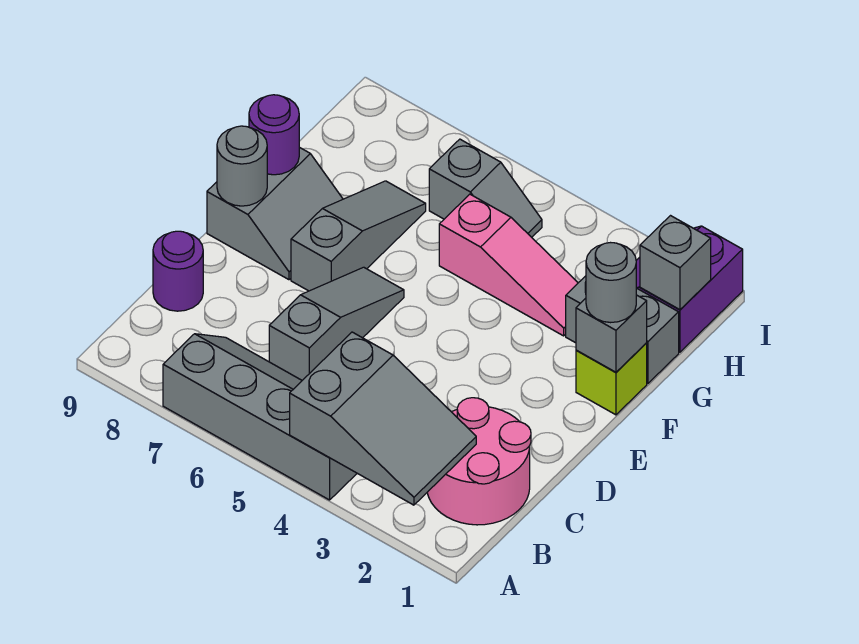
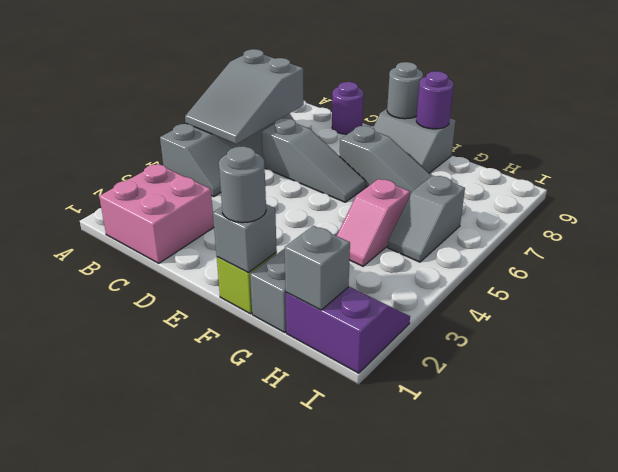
grey slope A2:B4 level 2 top 4 -> grey slope A5:B7 level 2 top 7
pink round brick B1:C2 level 1 -> pink brick B1:C2 level 1
pink slope G3:G5 level 1 top 5 -> pink slope G4:G5 level 1 top 5

